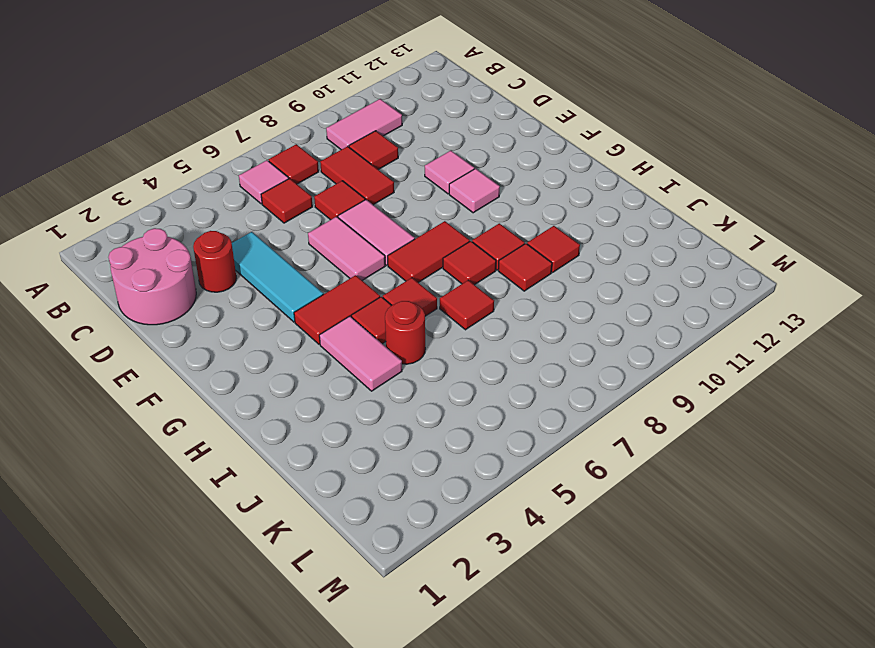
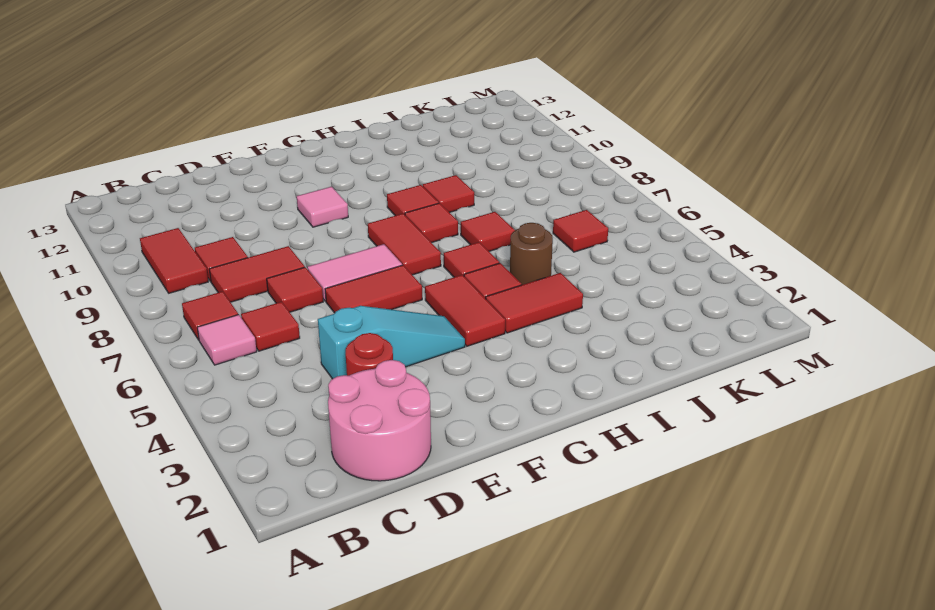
pink tile B9:B10 level 1 -> red tile B9:B10 level 1
cyan tile D4:F4 level 1 -> cyan slope D4:F4 level 1 top D
pink tile E6:F6 level 1 -> red tile E6:F6 level 1
pink tile E10 level 1 -> none
pink tile H4:I4 level 1 -> red tile H4:I4 level 1
red round brick I5 level 1 -> brown round brick I5 level 1
red tile I10 level 1 -> red tile K6 level 1

